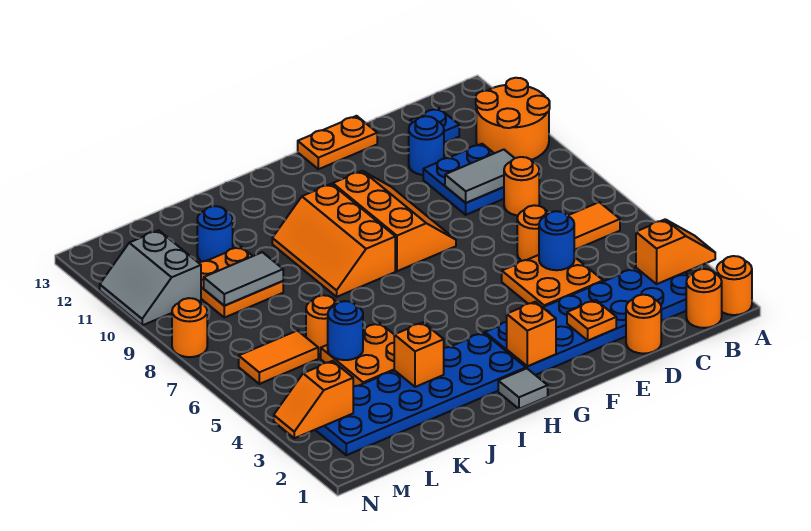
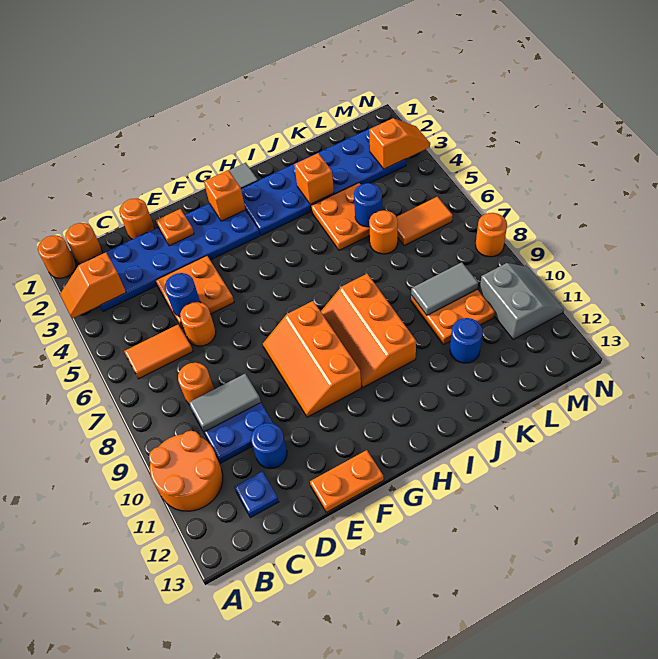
orange slope H8:I10 level 1 top H -> orange slope H8:I10 level 1 top I

